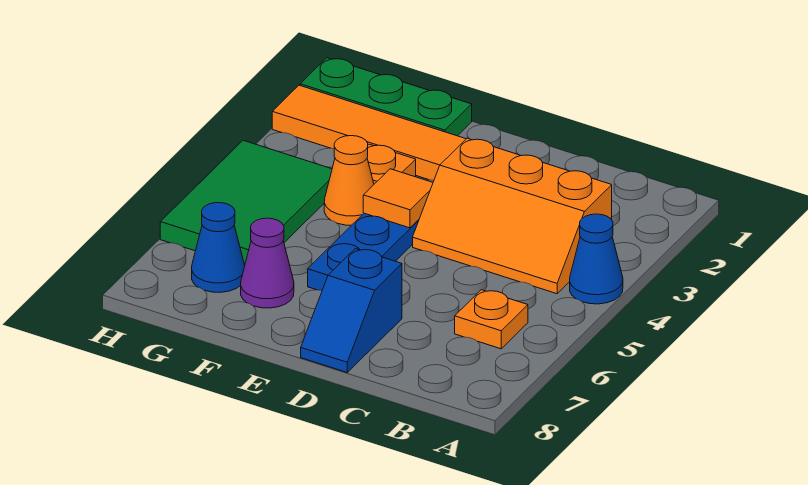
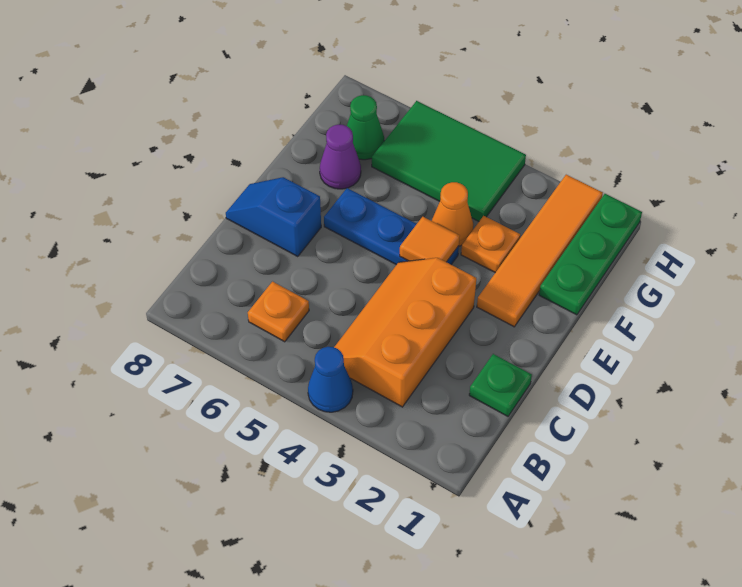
none -> green plate C1 level 1
blue cone G7 level 1 -> green cone G7 level 1

